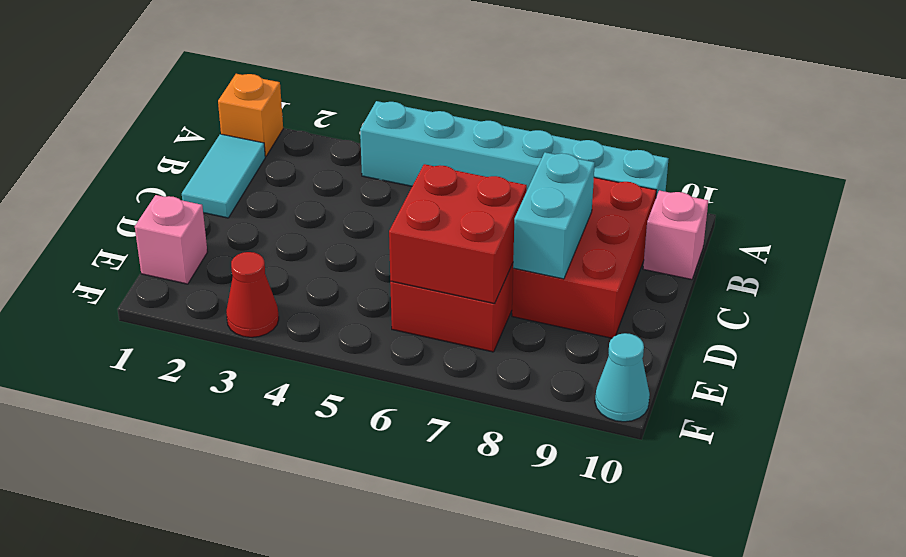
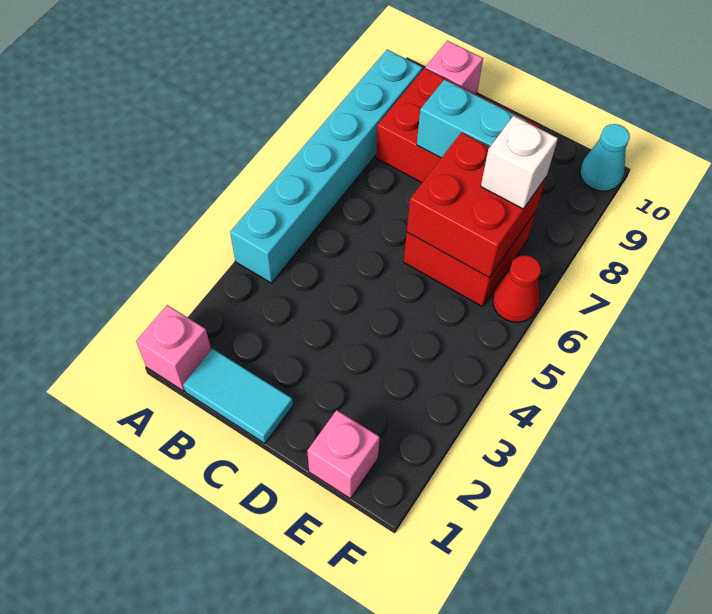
orange brick A1 level 1 -> pink brick A1 level 1
none -> white brick E7 level 3
red cone F3 level 1 -> red cone F6 level 1

